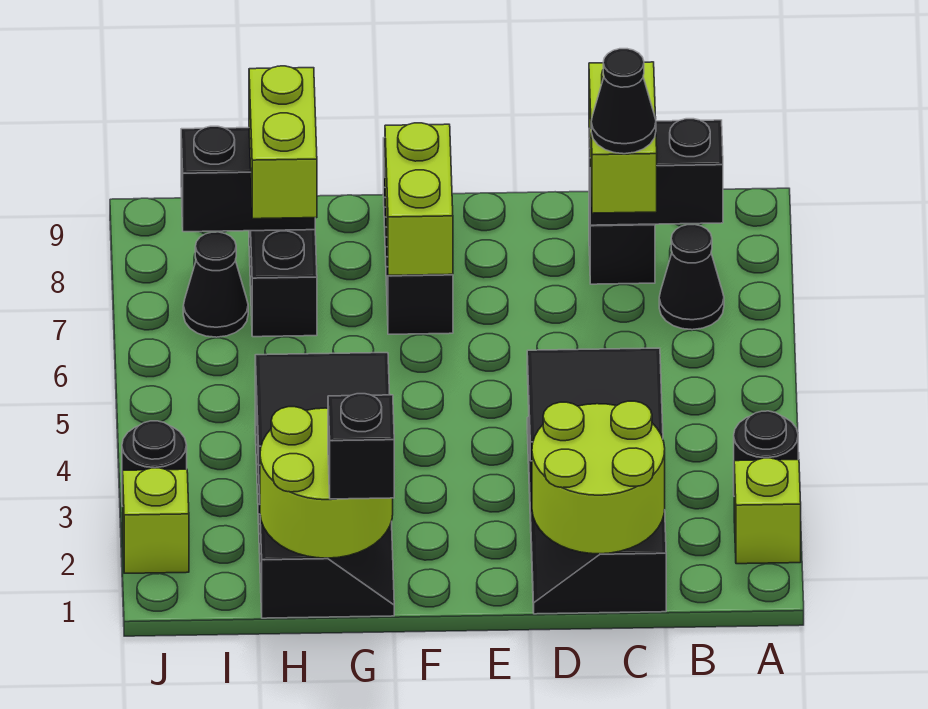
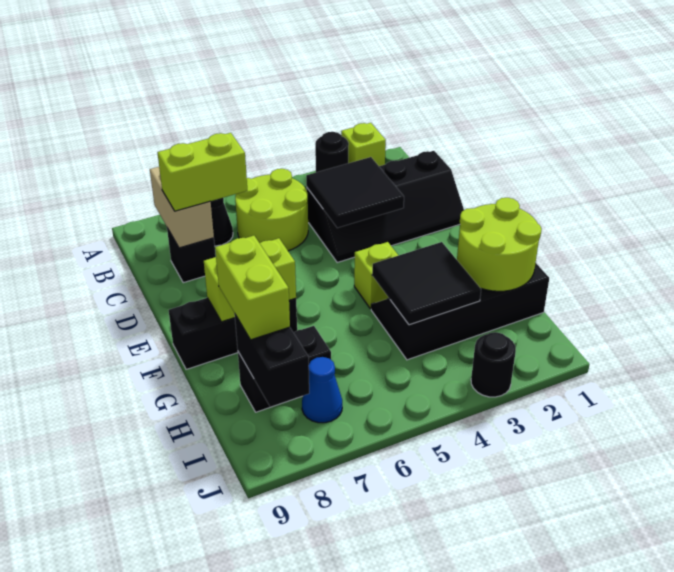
black brick B8:C8 level 2 -> tan brick B8:C8 level 2
lime round brick C1:D2 level 2 -> lime round brick B5:C6 level 1
black cone C7 level 4 -> none
black brick G1 level 3 -> none
lime brick H7:H8 level 3 -> lime brick G8:H8 level 3
black cone I7 level 1 -> blue cone I7 level 1
lime brick J2 level 1 -> lime brick F4 level 1

